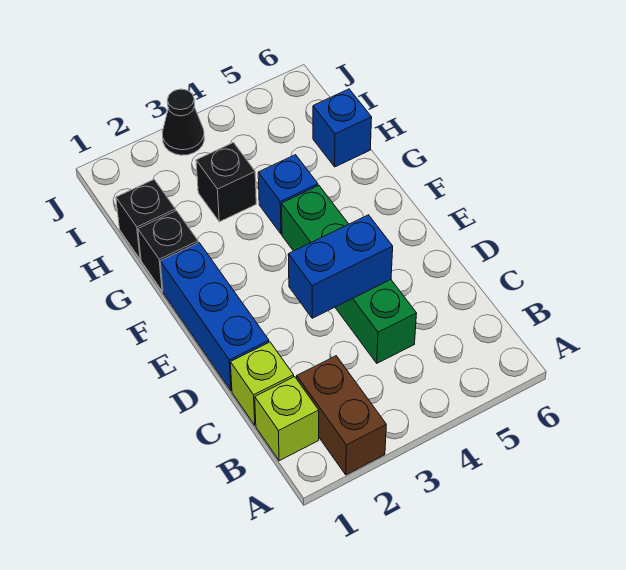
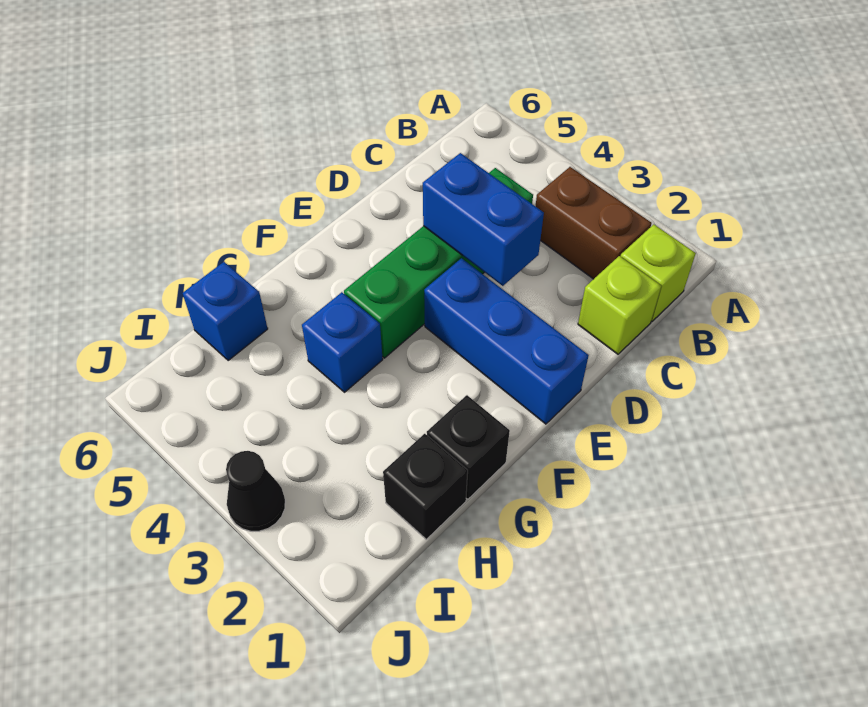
brown brick A2:B2 level 1 -> brown brick B2:B3 level 1
blue brick D1:F1 level 1 -> blue brick E1:E3 level 1
black brick H3 level 1 -> none

